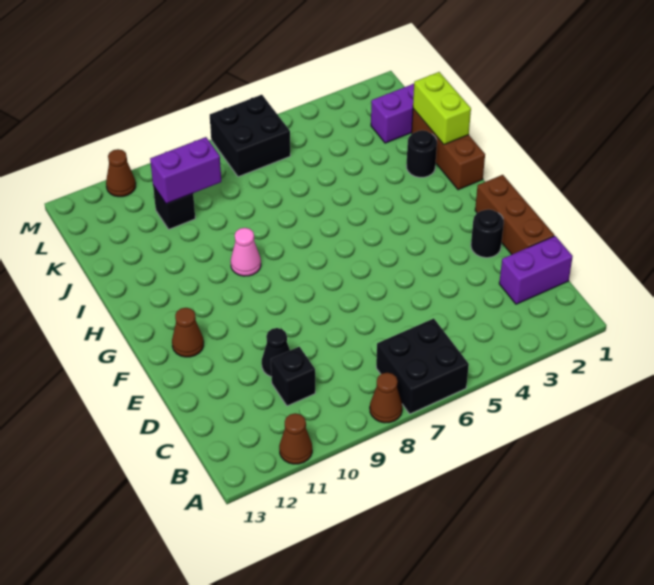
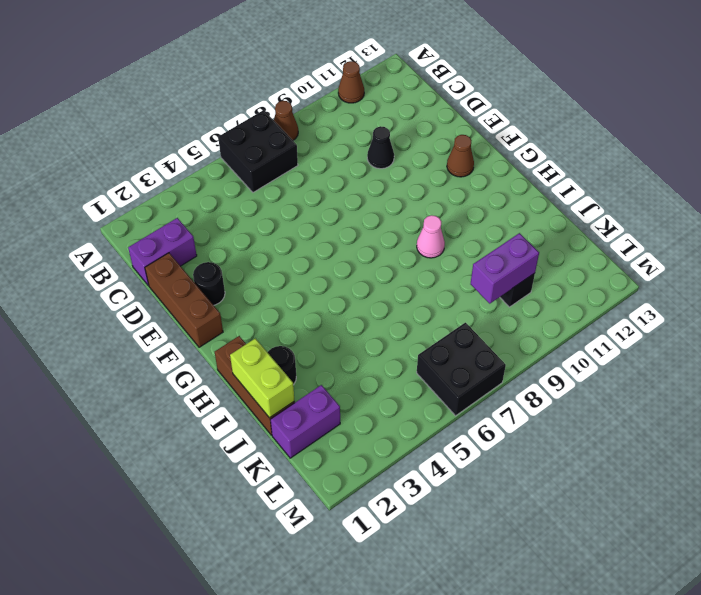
black brick C10 level 1 -> none
brown cone M11 level 1 -> none

